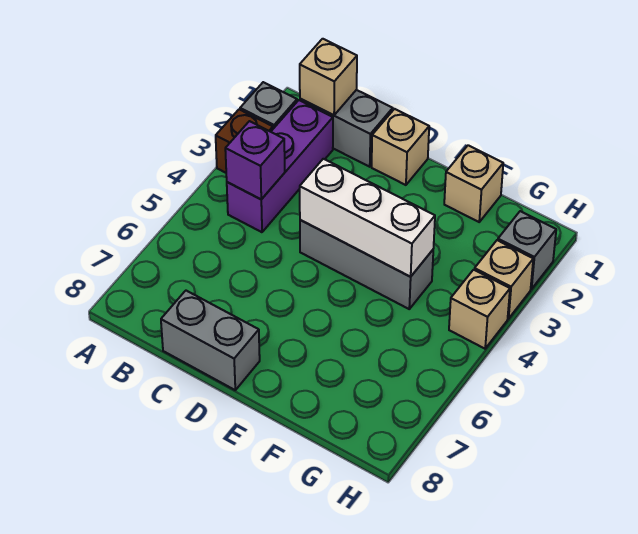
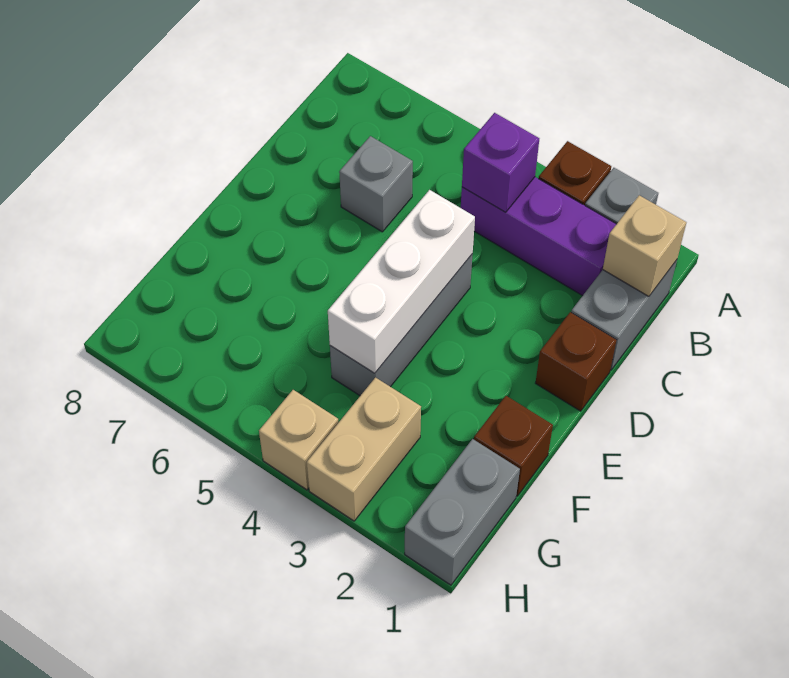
grey brick C8:D8 level 1 -> grey brick G1:H1 level 1
tan brick D1 level 1 -> brown brick D1 level 1
tan brick F1 level 1 -> brown brick F1 level 1
grey brick H2 level 1 -> grey brick C6 level 1
tan brick H3 level 1 -> tan brick G3:H3 level 1

